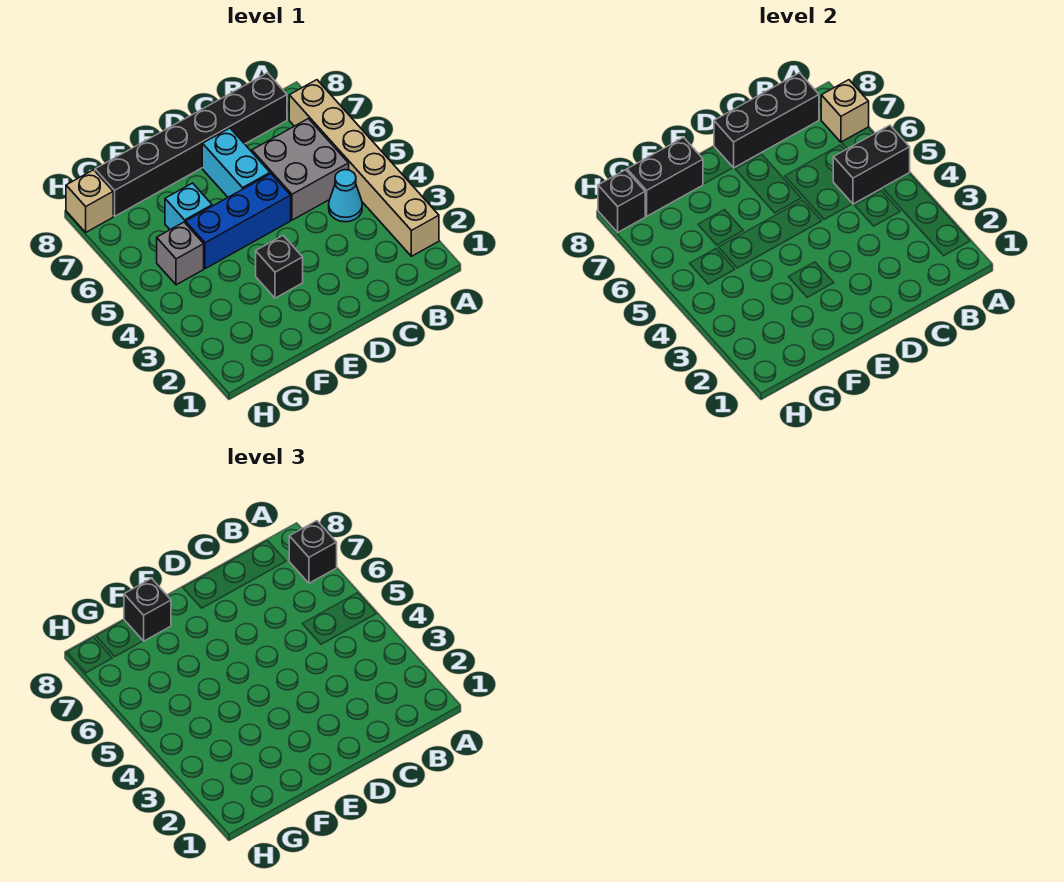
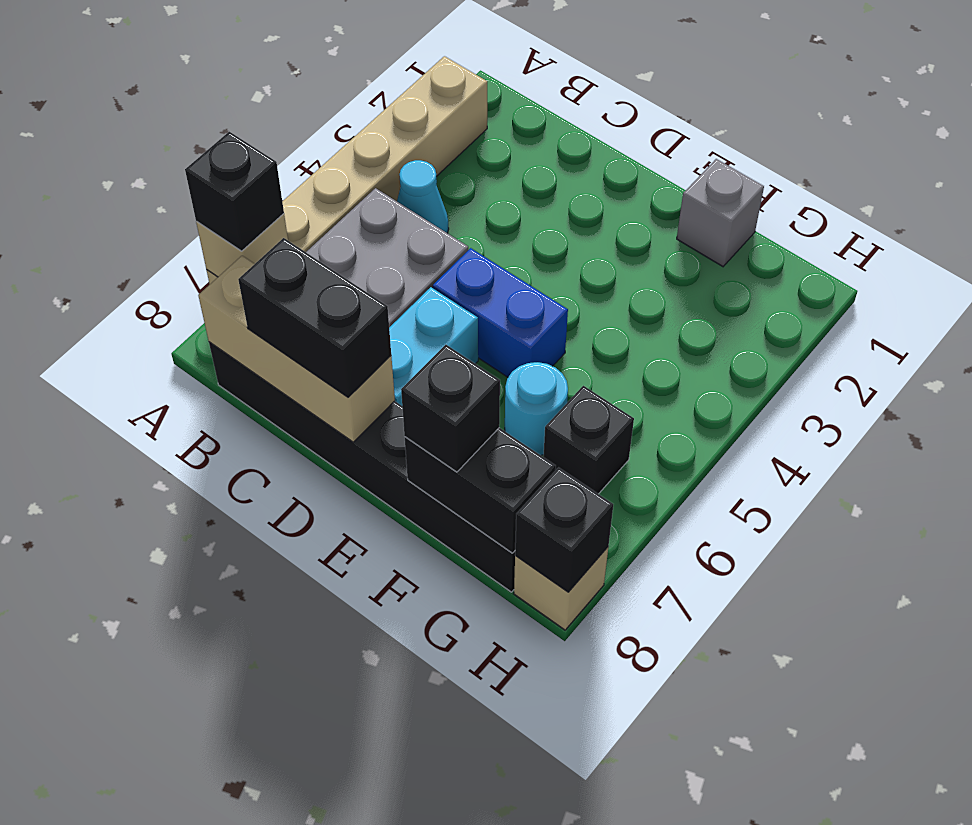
black brick A5:B5 level 2 -> black brick C8:D8 level 3
black brick B8:D8 level 2 -> tan brick B8:D8 level 2
blue brick D5:F5 level 1 -> blue brick D5:E5 level 1
black brick E3 level 1 -> black brick G6 level 1
cyan brick F6 level 1 -> cyan round brick F6 level 1
grey brick G5 level 1 -> grey brick F1 level 1

